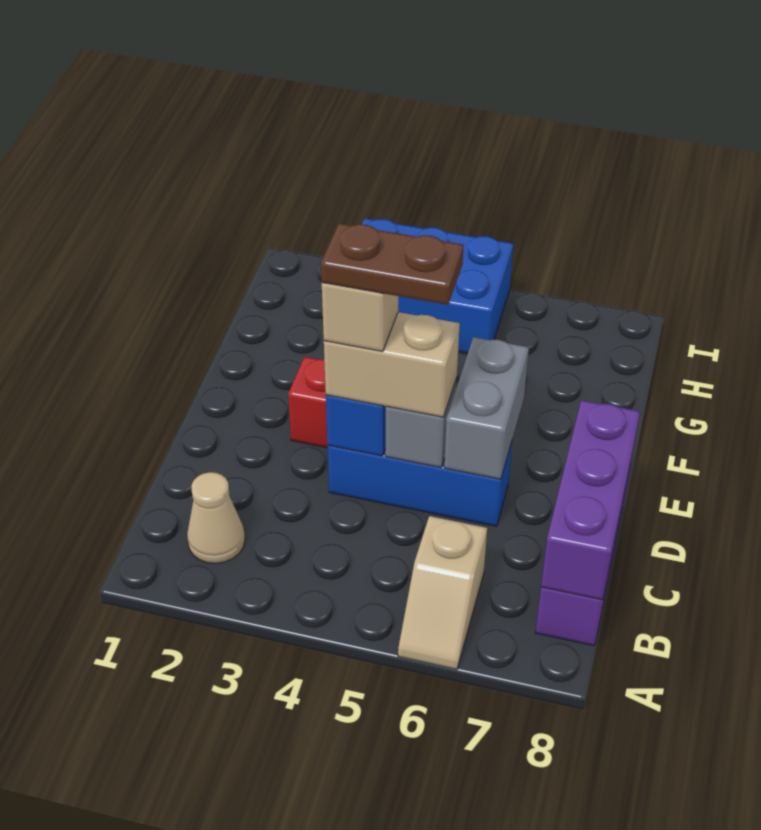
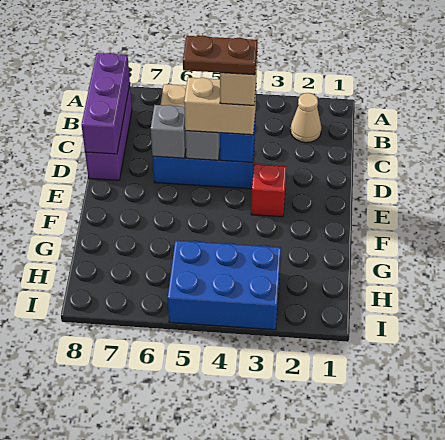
grey brick D6:E6 level 2 -> grey brick D6 level 2

